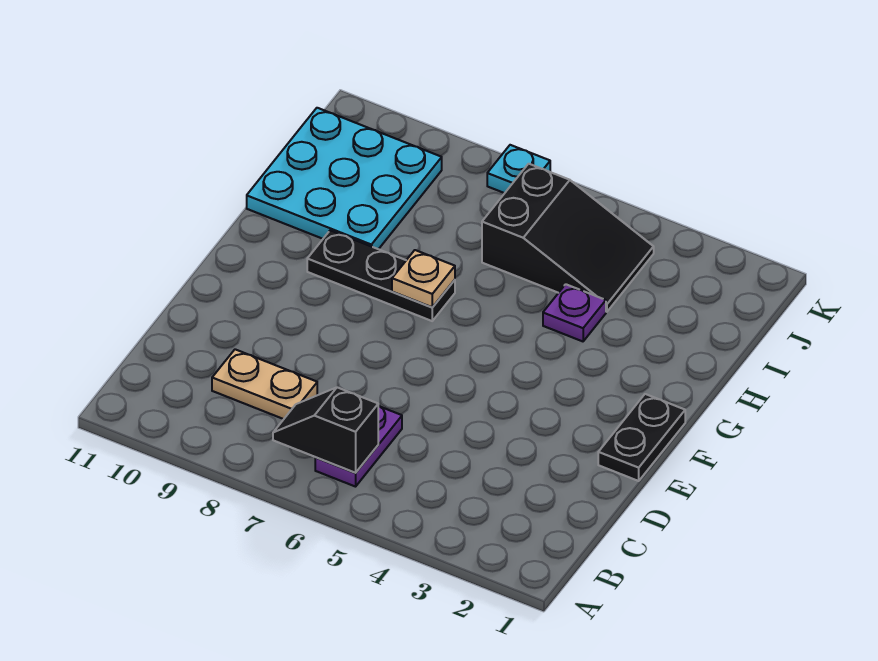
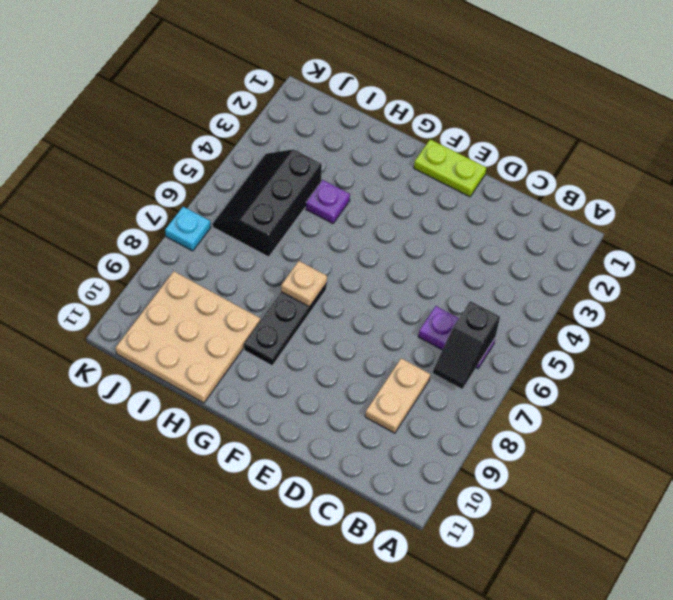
black plate E1:F1 level 1 -> lime plate E1:F1 level 1
cyan plate H9:J11 level 1 -> tan plate H9:J11 level 1
black slope I4:J6 level 1 top 6 -> black slope I4:J6 level 1 top I

